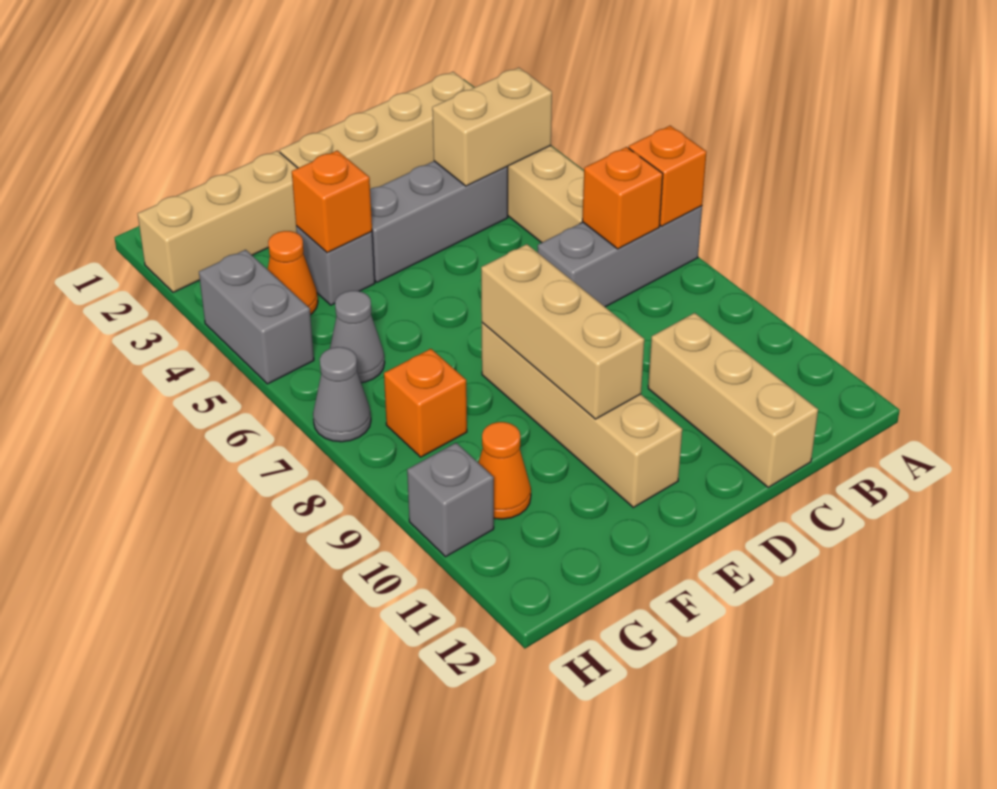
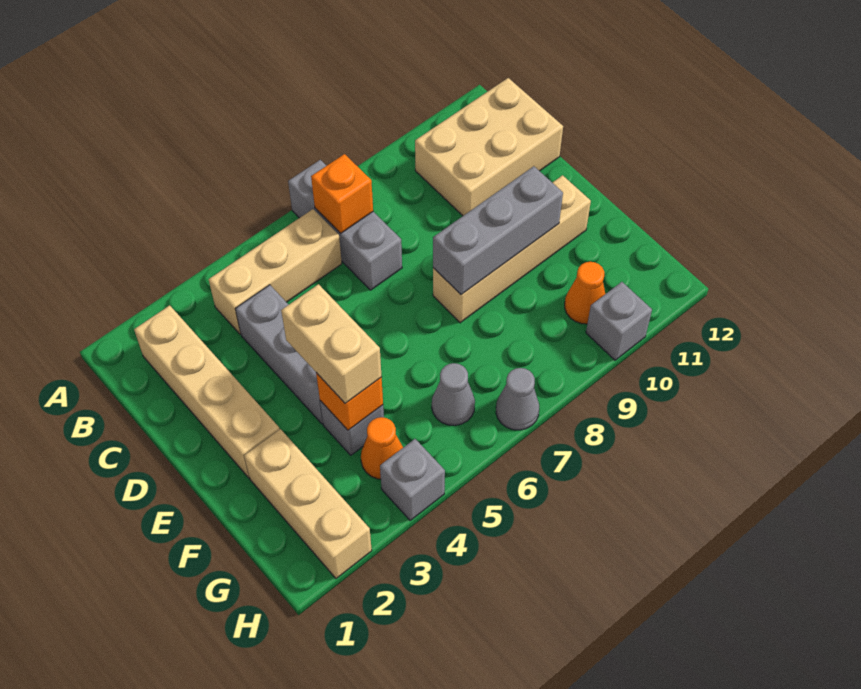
orange brick A7 level 2 -> none
tan brick B4:C4 level 2 -> tan brick E4:F4 level 3
tan brick C10:C12 level 1 -> tan brick B10:C12 level 1
tan brick E8:E10 level 2 -> grey brick E8:E10 level 2
orange brick G8 level 1 -> none
grey brick H4:H5 level 1 -> grey brick H4 level 1

